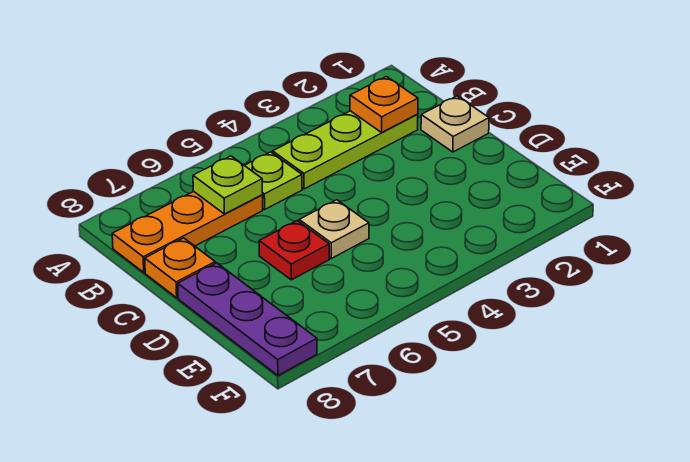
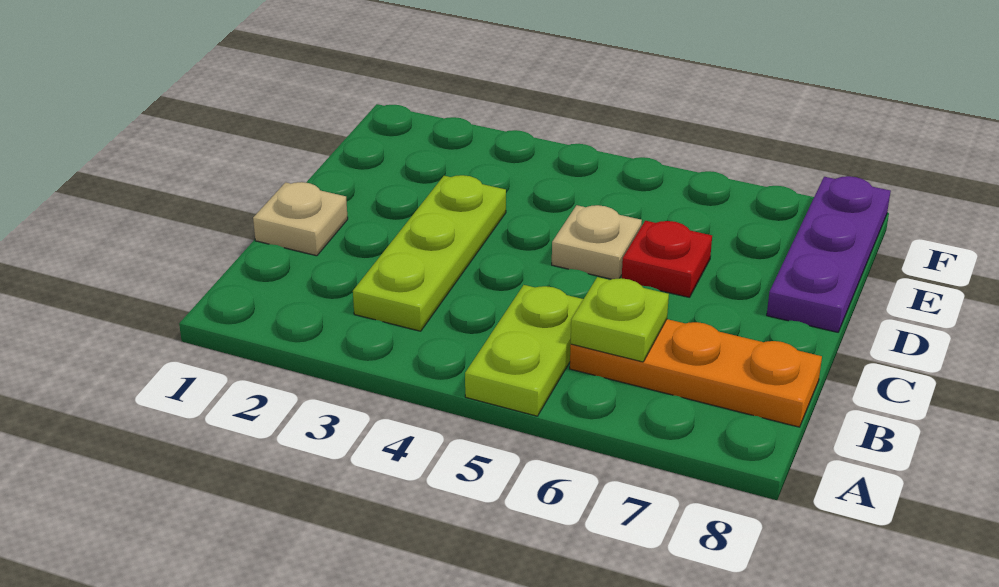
lime plate B2:B4 level 1 -> lime plate B3:D3 level 1
orange plate B2 level 2 -> none
lime plate B5 level 1 -> lime plate A5:B5 level 1
orange plate C8 level 1 -> none

